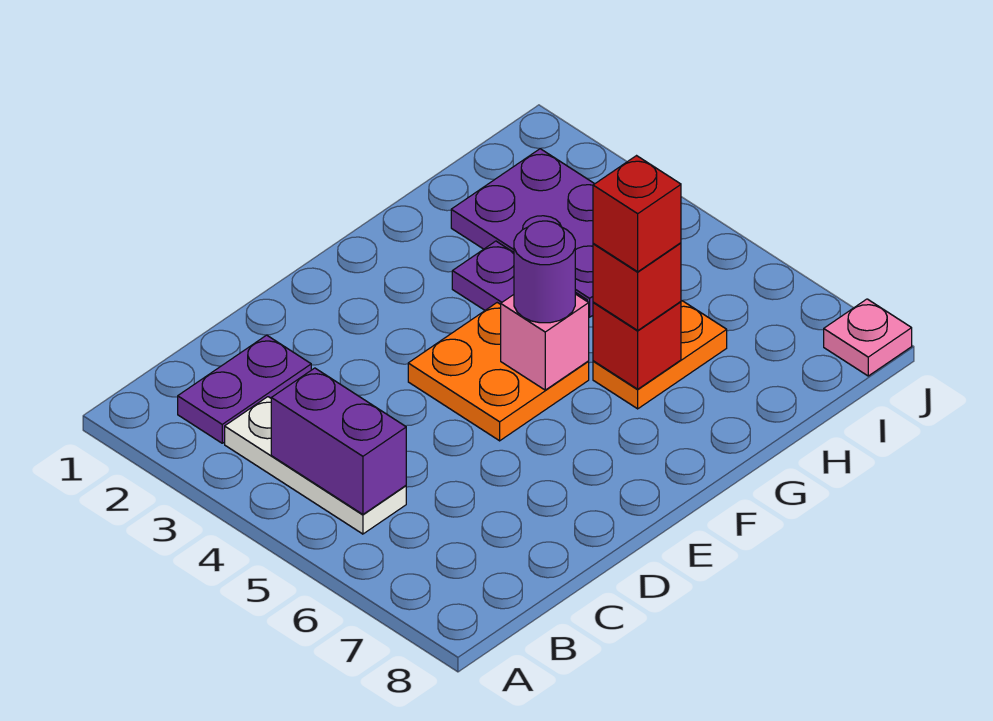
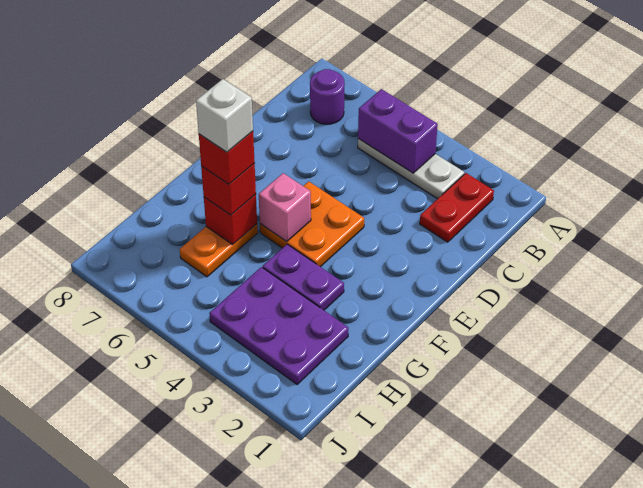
purple plate B2:C2 level 1 -> red plate B2:C2 level 1
purple round brick F5 level 3 -> purple round brick B7 level 1
none -> white brick G6 level 5
pink plate J8 level 1 -> none

